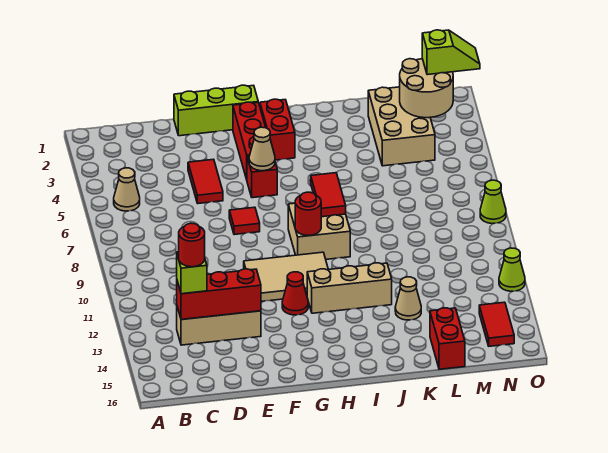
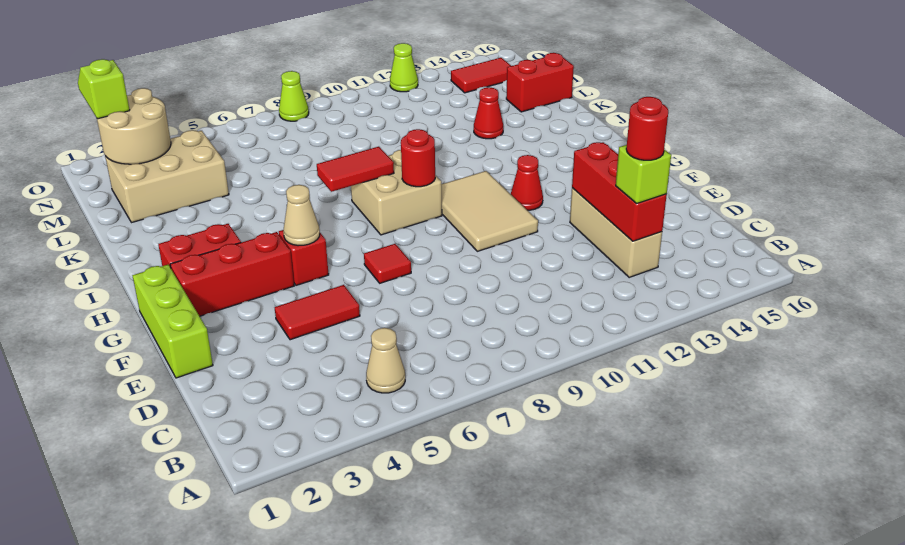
tan brick H12:J12 level 1 -> none
tan cone K13 level 1 -> red cone K13 level 1

